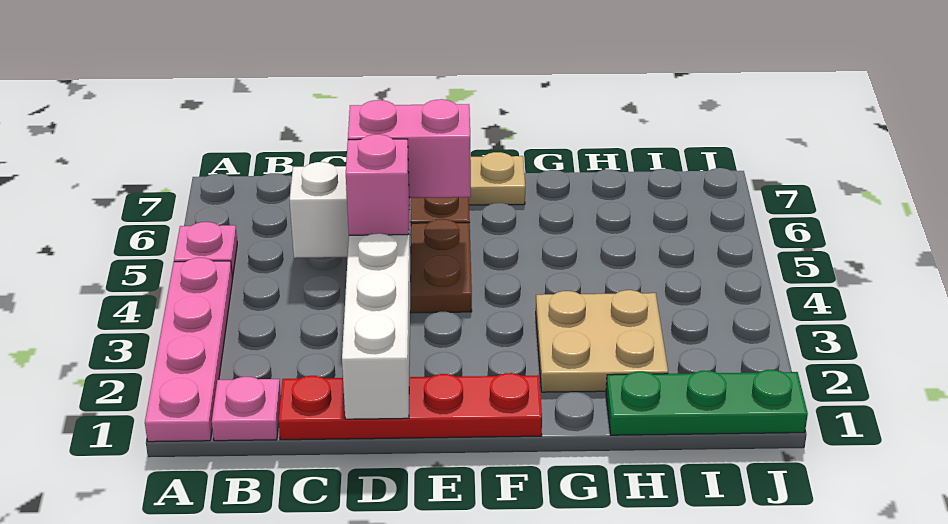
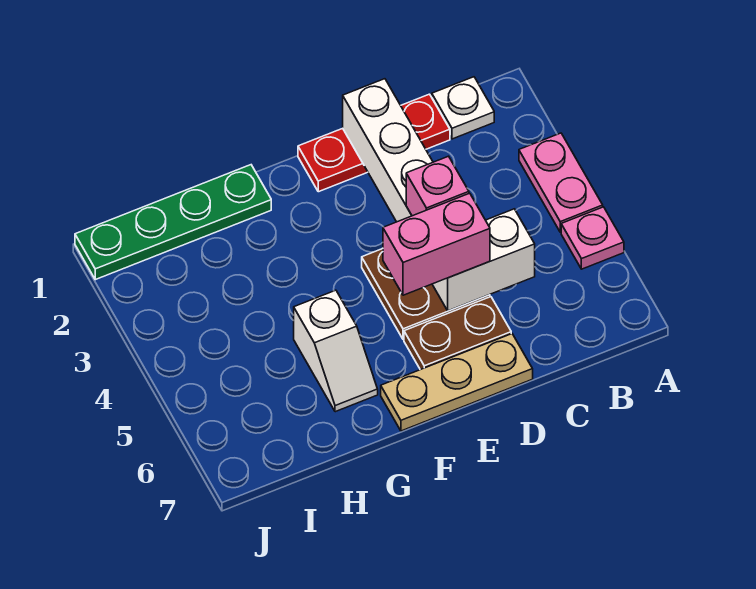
pink plate A1:A4 level 1 -> pink plate A3:A4 level 1
pink plate B1 level 1 -> white plate B1 level 1
red plate C1:F1 level 1 -> red plate C1:E1 level 1
tan plate G2:H3 level 1 -> none
none -> white slope G5:G6 level 1 top 5
green plate H1:J1 level 1 -> green plate G1:J1 level 1

